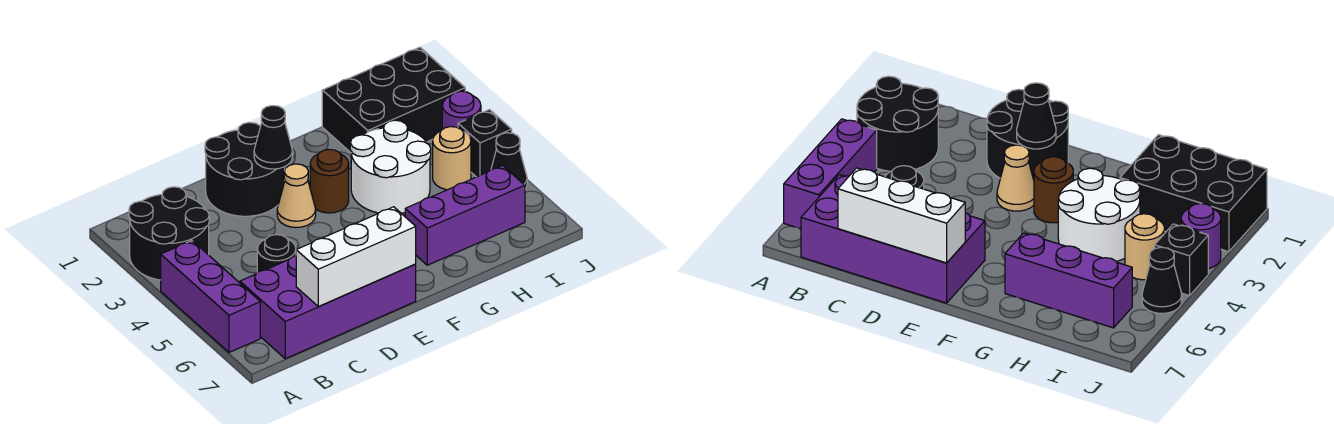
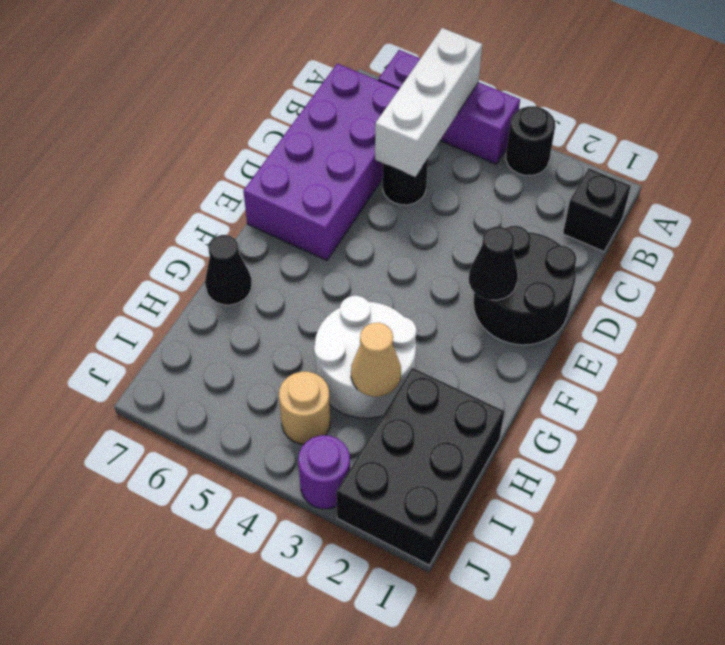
black round brick A2:B3 level 1 -> black round brick A3 level 1
white brick C7:E7 level 2 -> white brick A5:C5 level 2
tan cone E3 level 1 -> tan cone H3 level 2
brown round brick F3 level 1 -> none
purple brick G6:I6 level 1 -> none
black brick J4 level 1 -> black brick B1 level 1
black cone J5 level 1 -> black cone G7 level 1

